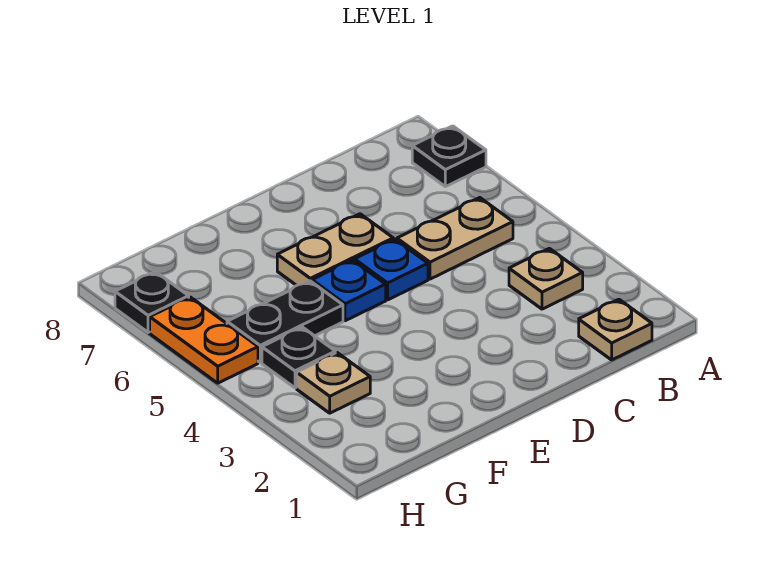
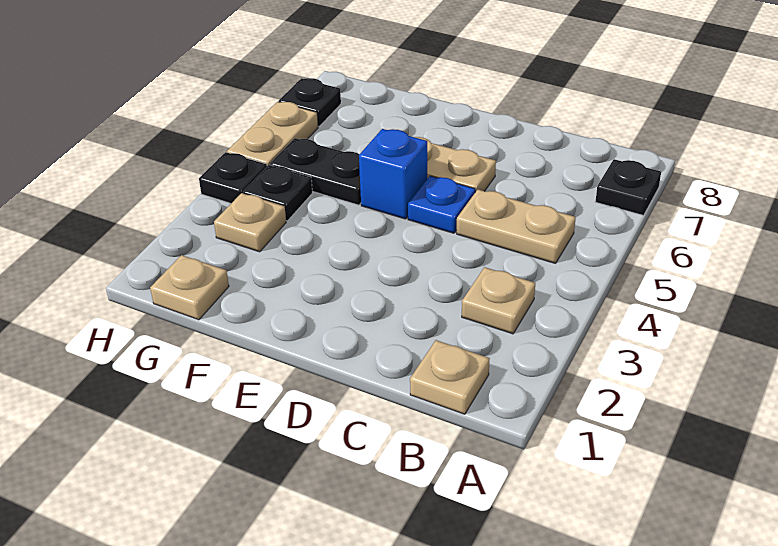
blue plate E5 level 1 -> blue brick E5 level 1
none -> tan plate G1 level 1
none -> black plate H4 level 1
orange plate H5:H6 level 1 -> tan plate H5:H6 level 1

